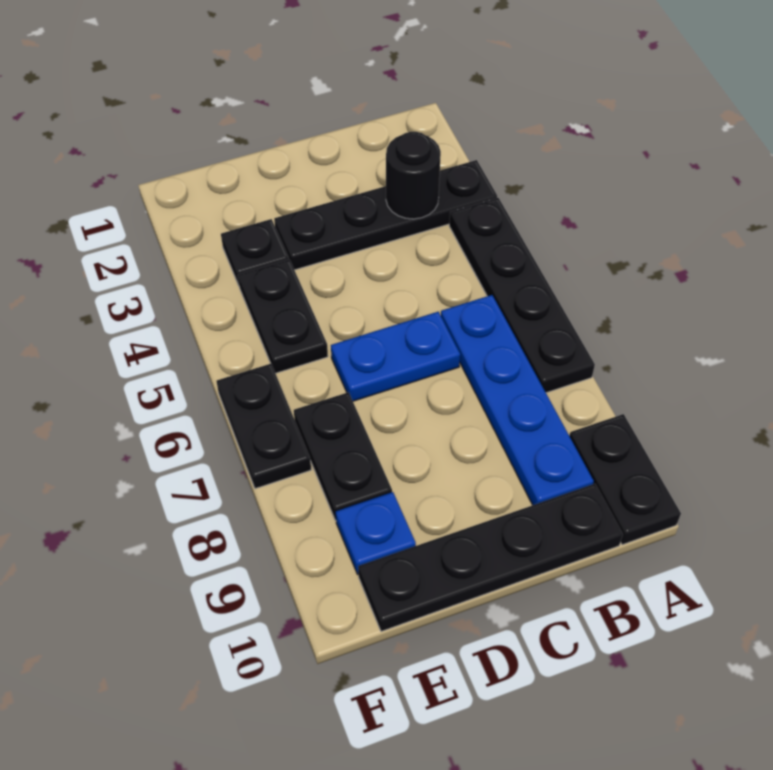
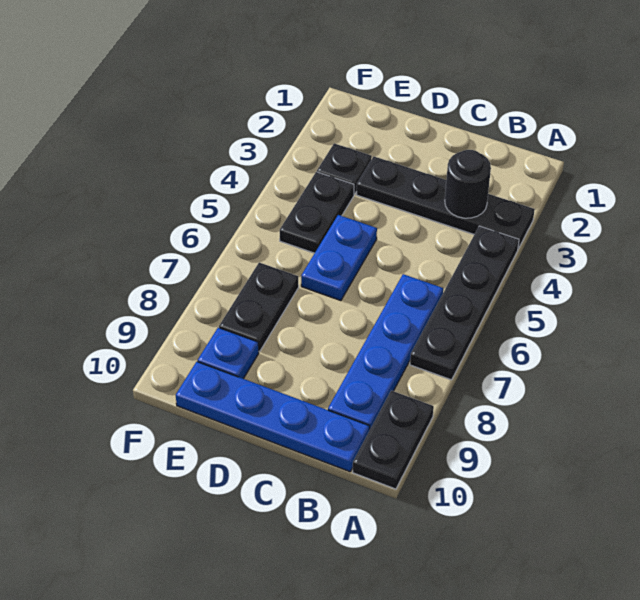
black plate B10:E10 level 1 -> blue plate B10:E10 level 1
blue plate C6:D6 level 1 -> blue plate D5:D6 level 1
black plate F6:F7 level 1 -> none

